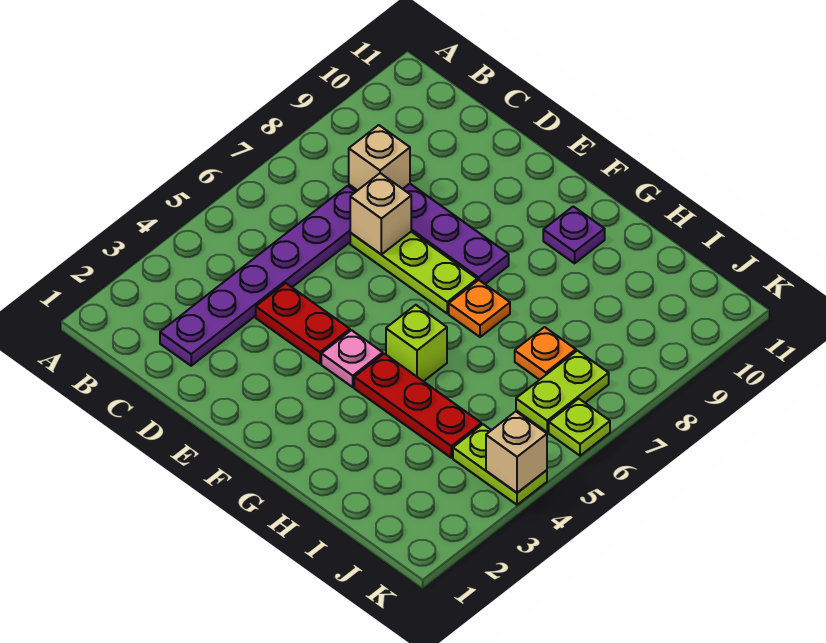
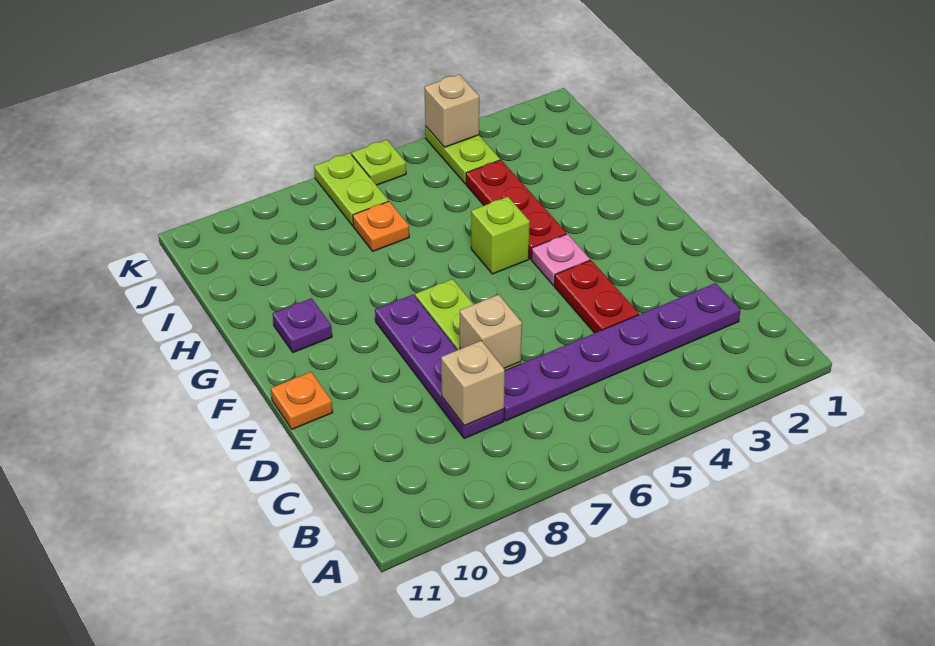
orange plate G7 level 1 -> orange plate E11 level 1
lime plate J6:J7 level 1 -> lime plate J7:K7 level 1

